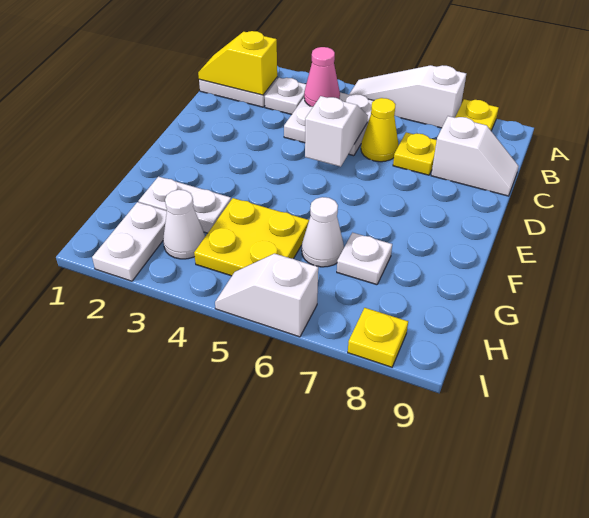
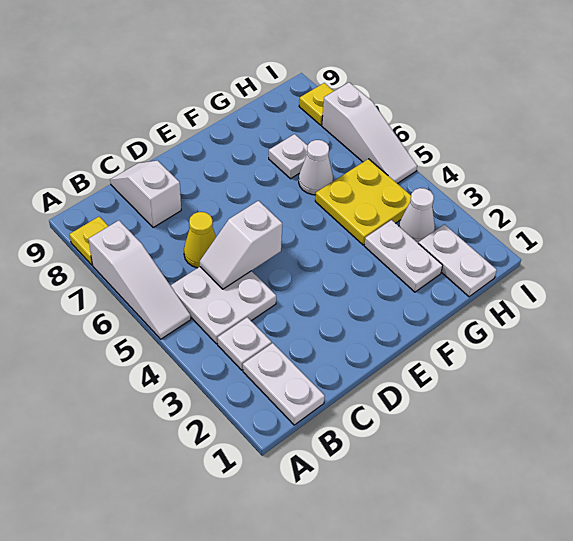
yellow slope B1:B2 level 2 top 2 -> none
pink cone B4 level 2 -> none
yellow plate C7 level 1 -> none
white plate H2:I2 level 1 -> white plate H1:H2 level 1
white slope I5:I6 level 1 top 6 -> white slope I5:I7 level 1 top 7

